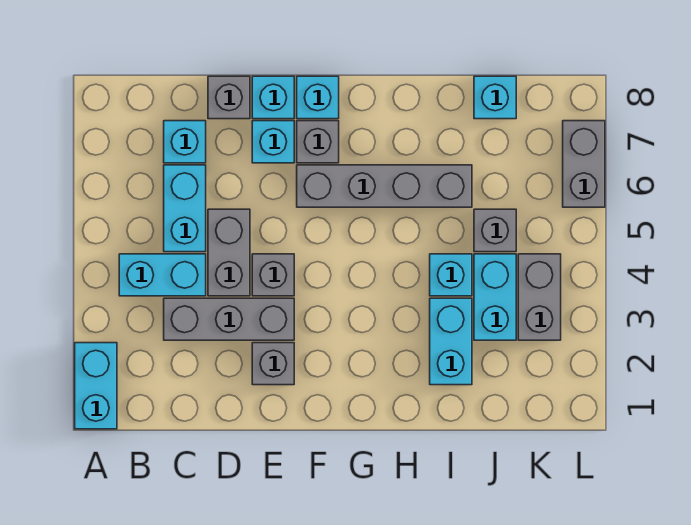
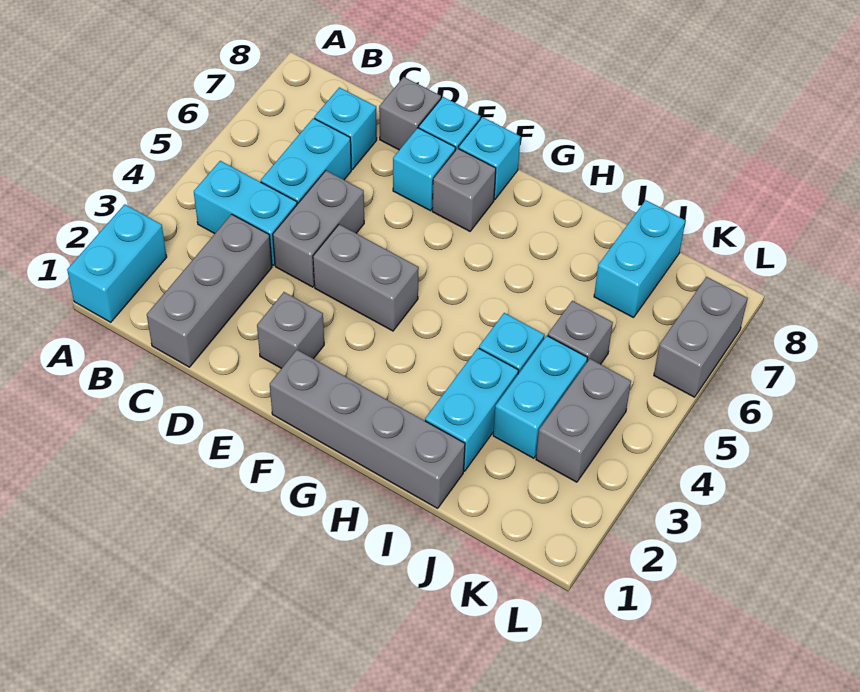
grey brick C3:E3 level 1 -> grey brick C1:C3 level 1
grey brick E4 level 1 -> grey brick E4:F4 level 1
grey brick F6:I6 level 1 -> grey brick F1:I1 level 1
cyan brick J8 level 1 -> cyan brick J7:J8 level 1

